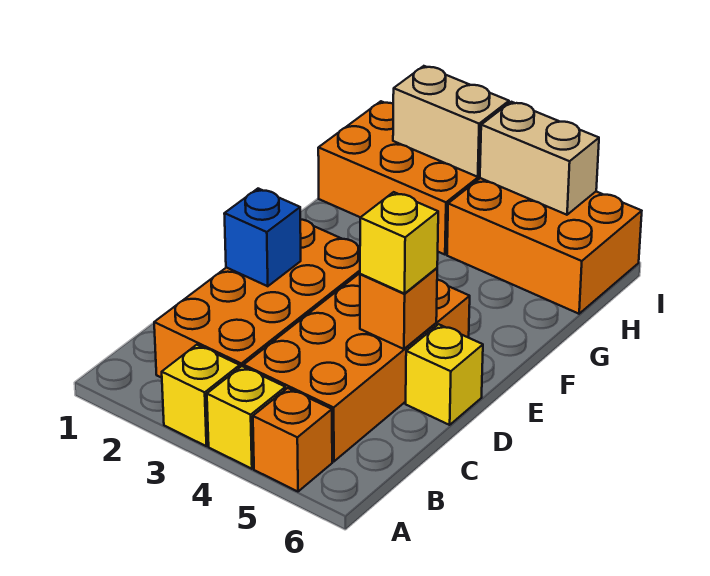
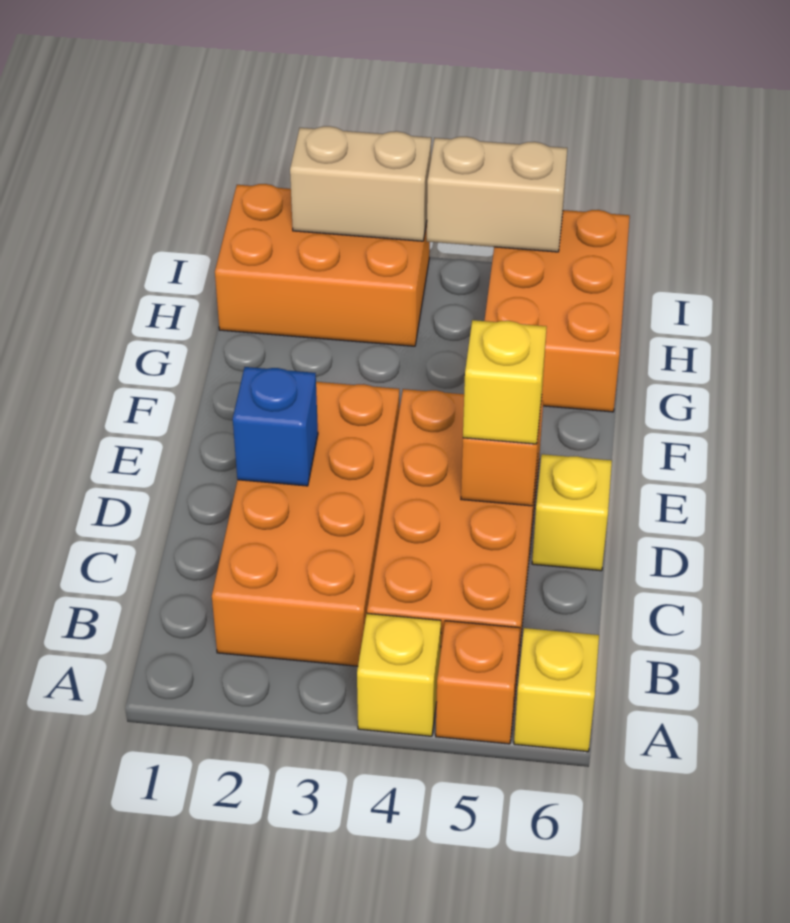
yellow brick A3 level 1 -> yellow brick A6 level 1
orange brick H4:I6 level 1 -> orange brick G5:I6 level 1

